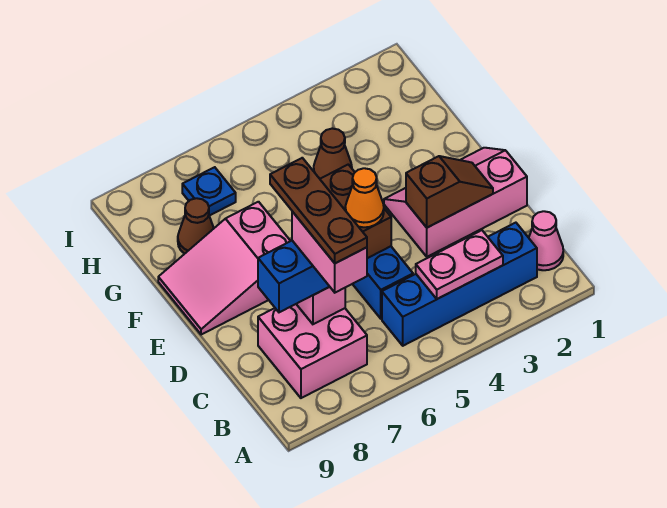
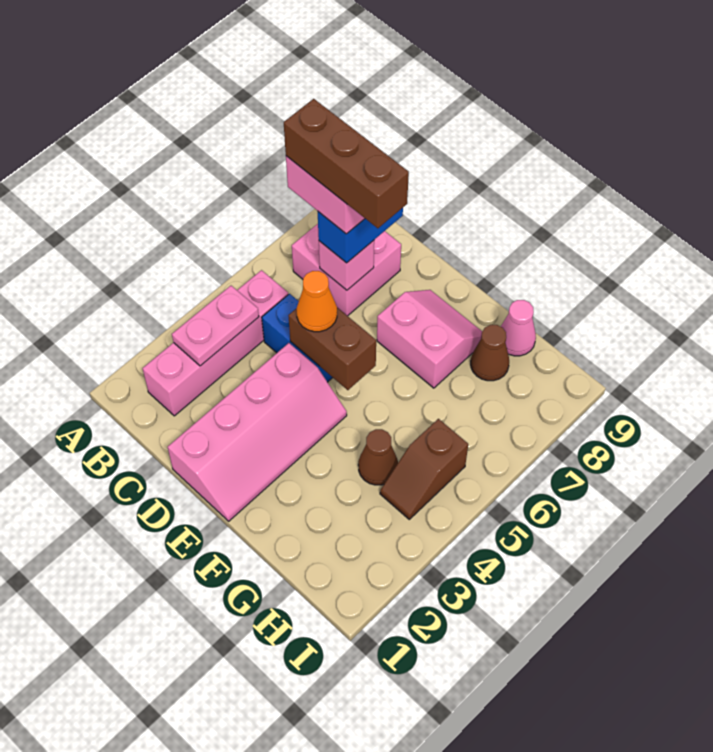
pink cone B1 level 1 -> pink cone G9 level 1
blue brick B2:B5 level 1 -> pink brick B2:B5 level 1
brown plate B7:D7 level 5 -> brown brick B7:D7 level 5
pink slope D1:E3 level 1 top D -> pink slope D1:E4 level 1 top D
brown slope D2:D3 level 2 top 3 -> brown slope H4:H5 level 1 top 5
pink slope E7:F9 level 1 top 7 -> pink slope E7:F8 level 1 top 7
blue plate H7 level 1 -> none

